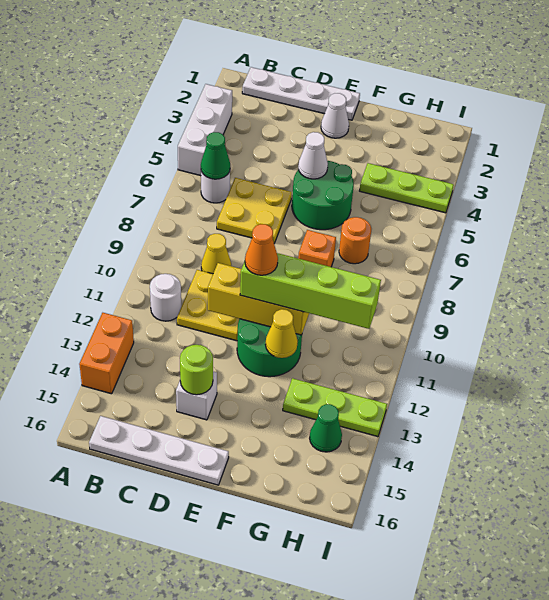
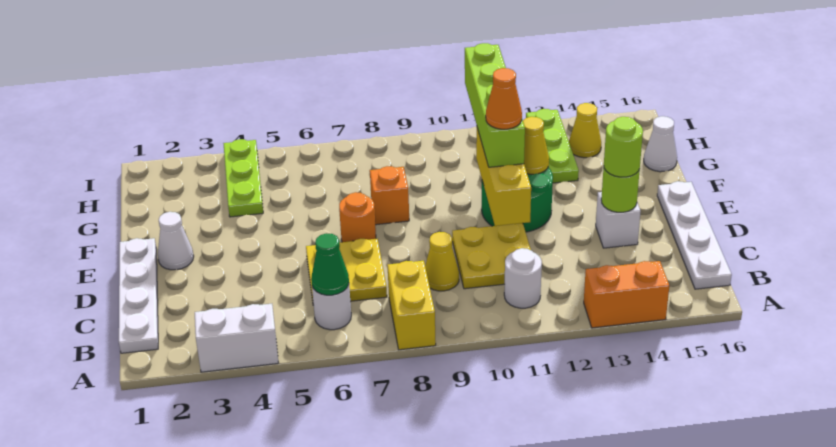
white brick A3:A5 level 1 -> white brick A3:A4 level 1
none -> yellow brick A8:B8 level 1
none -> lime round brick D14 level 3
green round brick E5:F6 level 1 -> none
white cone E5 level 2 -> white cone G16 level 1
orange round brick G7 level 1 -> orange round brick E7 level 1
green cone H14 level 1 -> yellow cone H14 level 1

